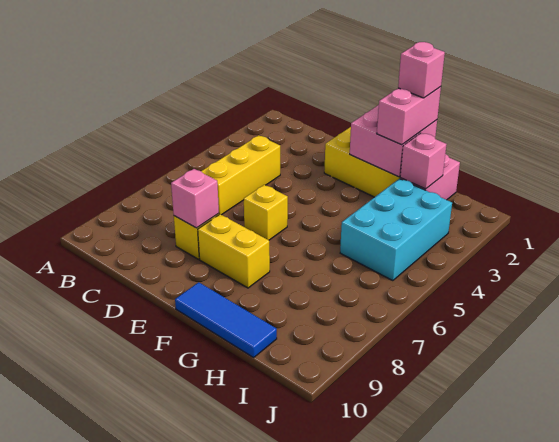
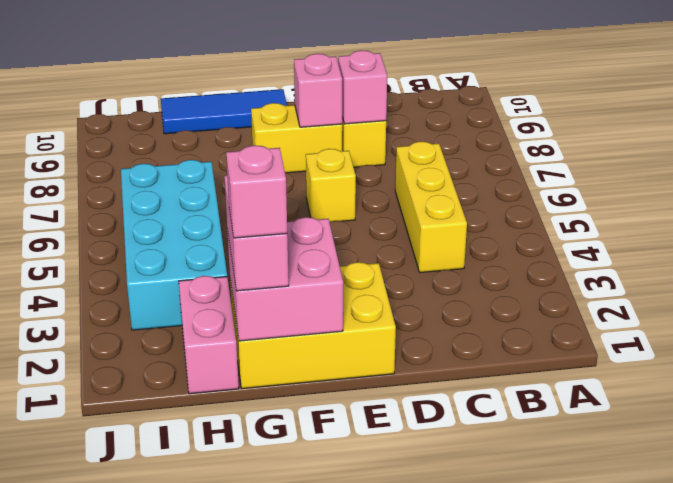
pink brick H2 level 2 -> pink brick E8 level 2
cyan brick H3:I5 level 1 -> cyan brick H3:I6 level 1

